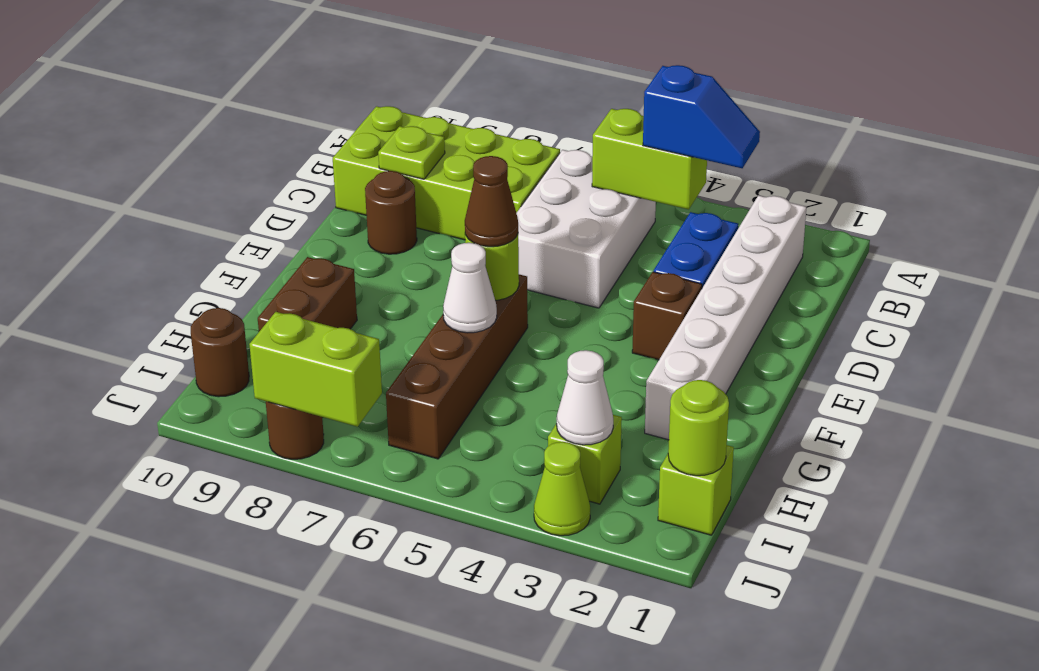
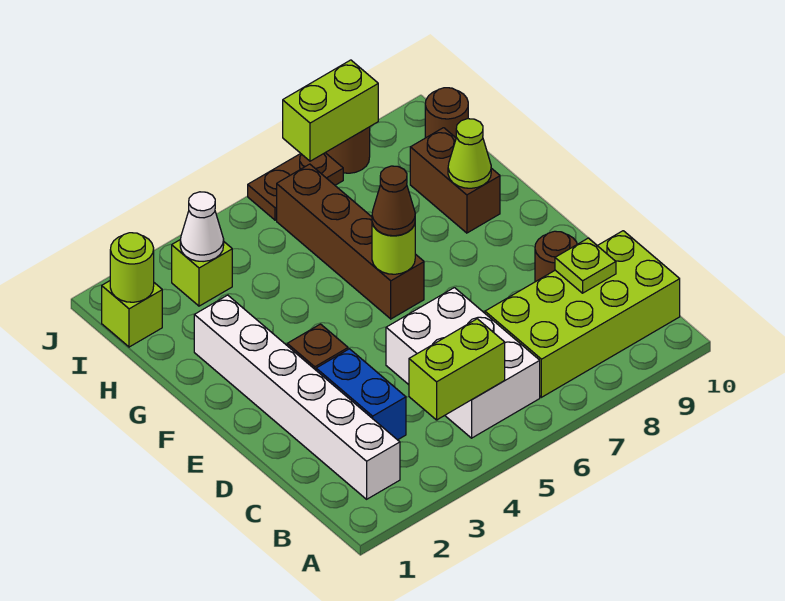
blue slope B3:B4 level 3 top 4 -> none
white cone G6 level 2 -> none
lime cone J3 level 1 -> lime cone G9 level 2
none -> brown plate J6:J7 level 1

